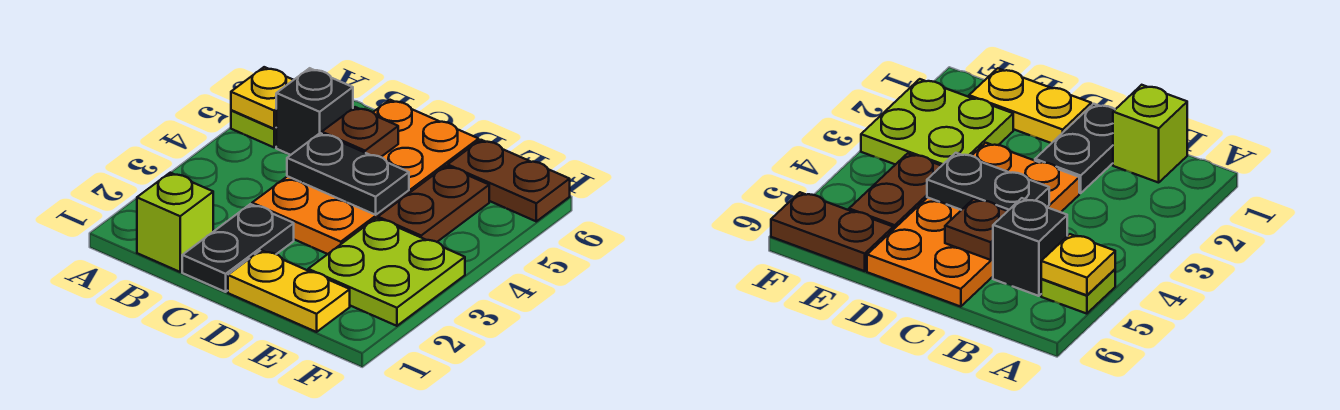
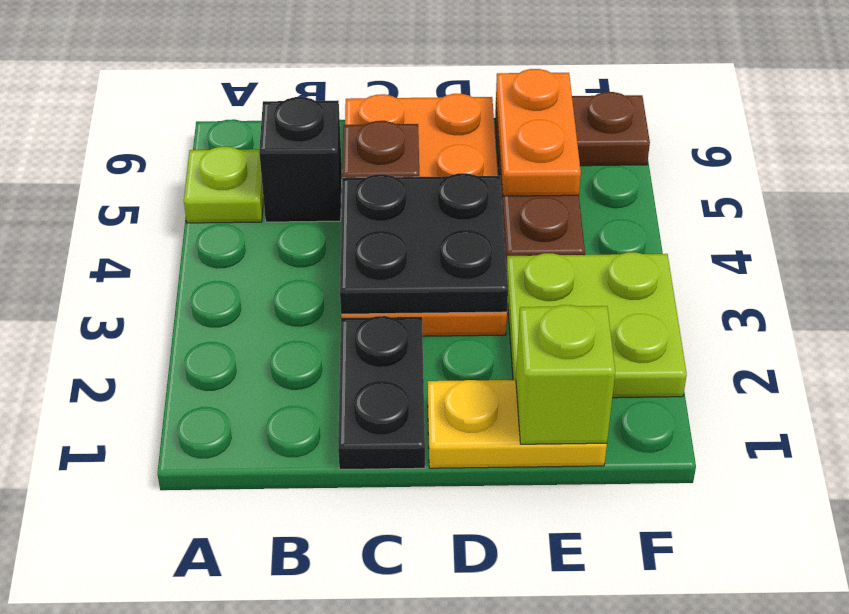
yellow plate A5 level 2 -> none
lime brick B1 level 1 -> lime brick E1 level 2
black plate C4:D4 level 2 -> black plate C3:D4 level 2
none -> orange plate E5:E6 level 2

